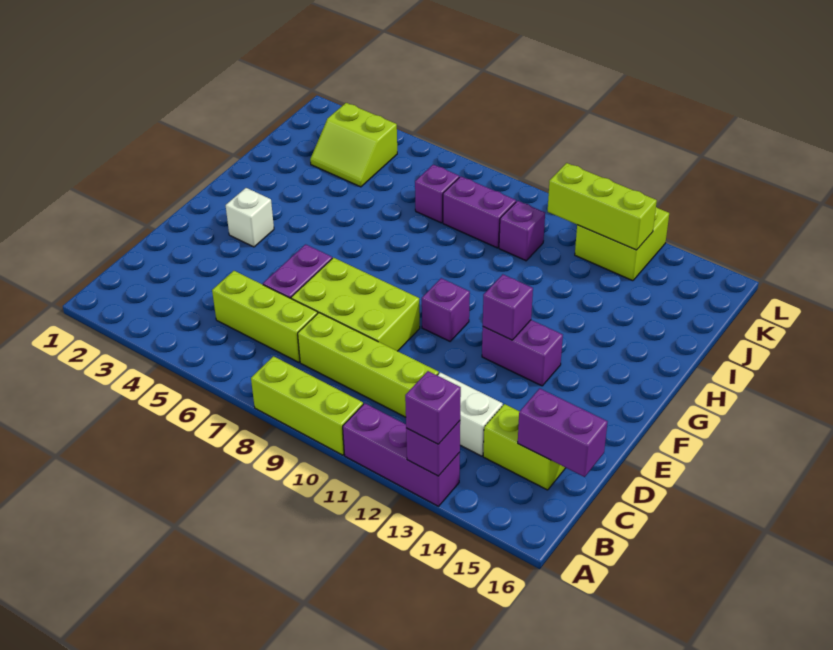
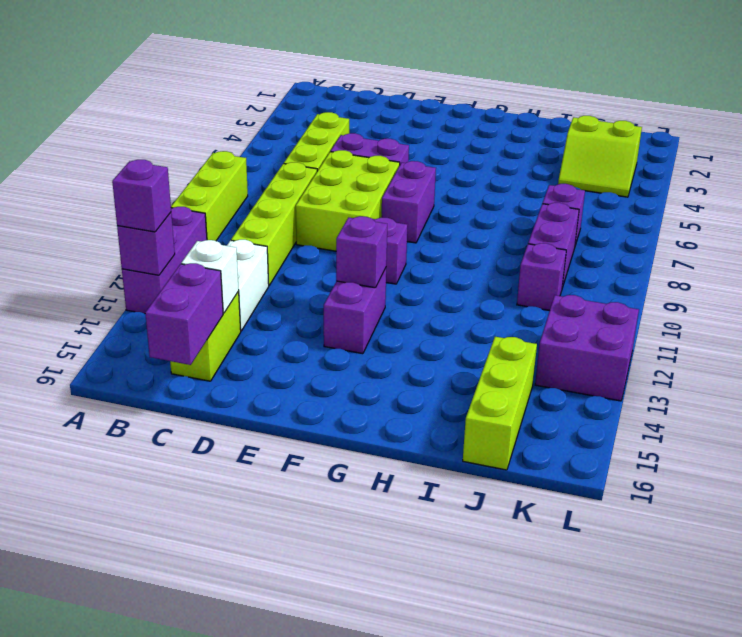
white brick F3 level 1 -> white brick C14 level 2
none -> purple brick F7:F8 level 1
lime slope J3:K4 level 1 top K -> lime slope J3:K4 level 1 top 3
lime brick K11:K13 level 2 -> lime brick J14:J16 level 1
lime brick K12:L13 level 1 -> purple brick K12:L13 level 1

